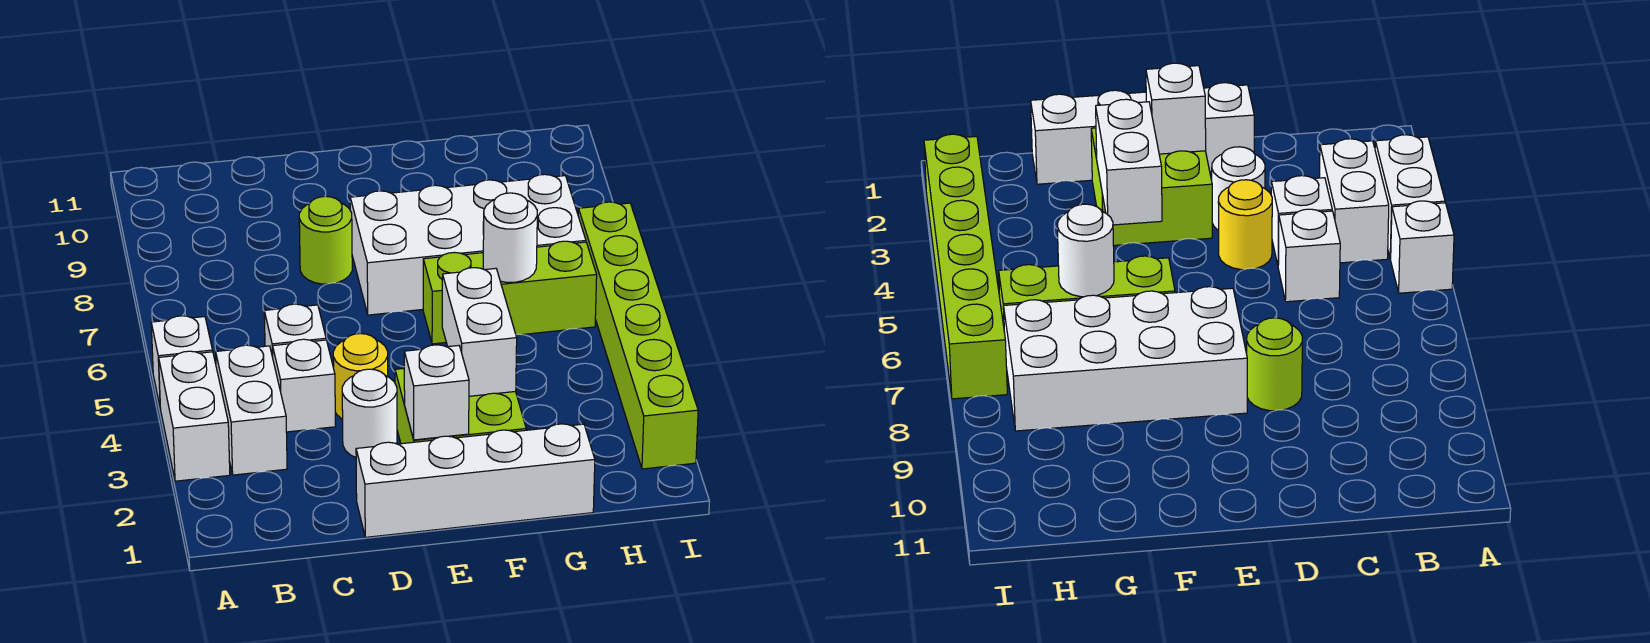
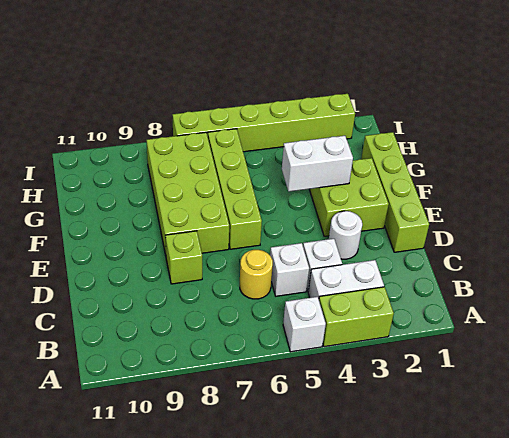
white brick A3:A4 level 1 -> lime brick A3:A4 level 1
white brick D1:G1 level 1 -> lime brick D1:G1 level 1
yellow round brick D4 level 1 -> yellow round brick C6 level 1
lime round brick D8 level 1 -> lime brick D8 level 1
white brick E2 level 2 -> none
white brick E7:H8 level 1 -> lime brick E7:H8 level 1
lime brick F6:H6 level 1 -> lime brick E6:H6 level 1
white round brick G6 level 2 -> none

